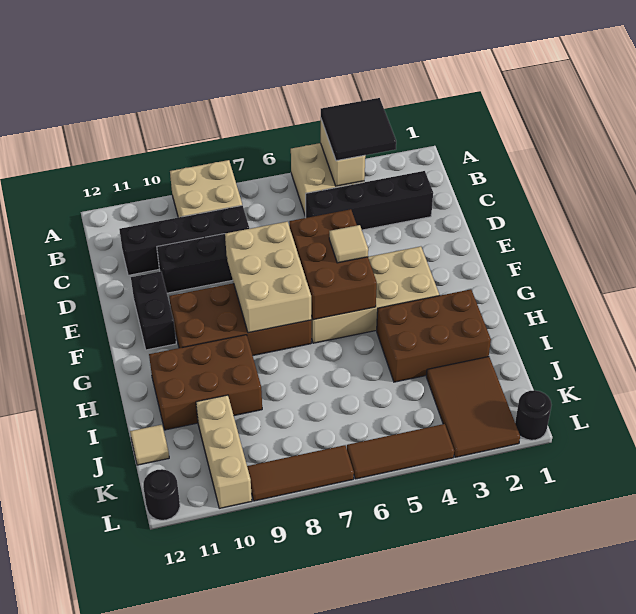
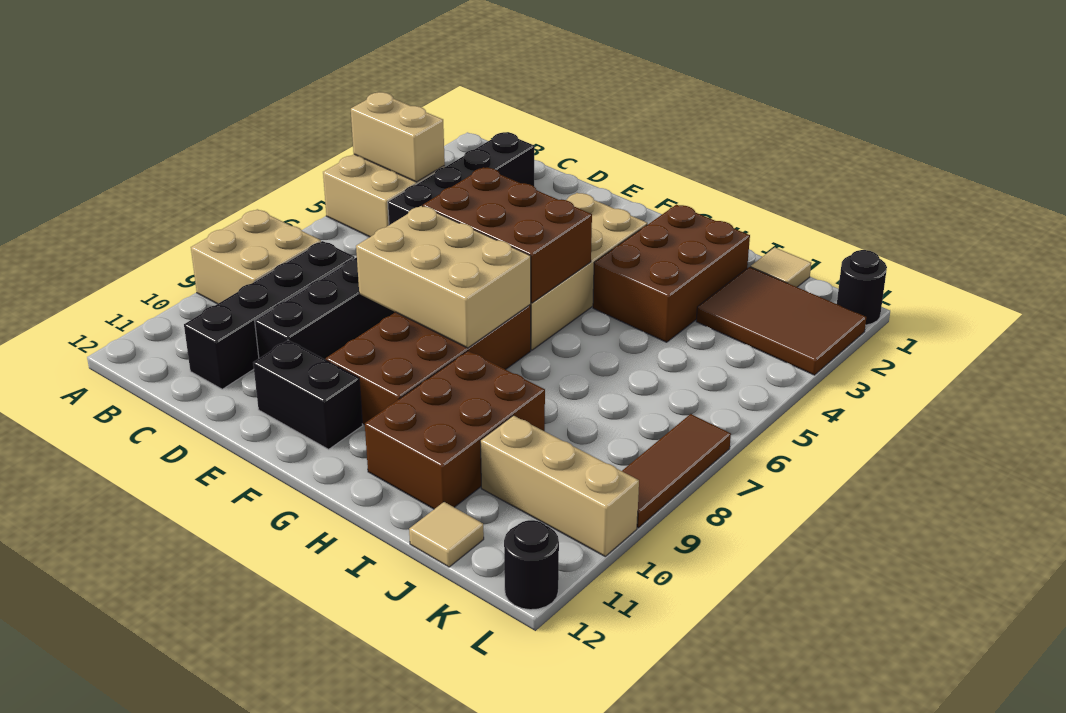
black tile A3:B4 level 3 -> none
tan tile F5 level 3 -> tan tile J1 level 1
brown tile L4:L6 level 1 -> none

